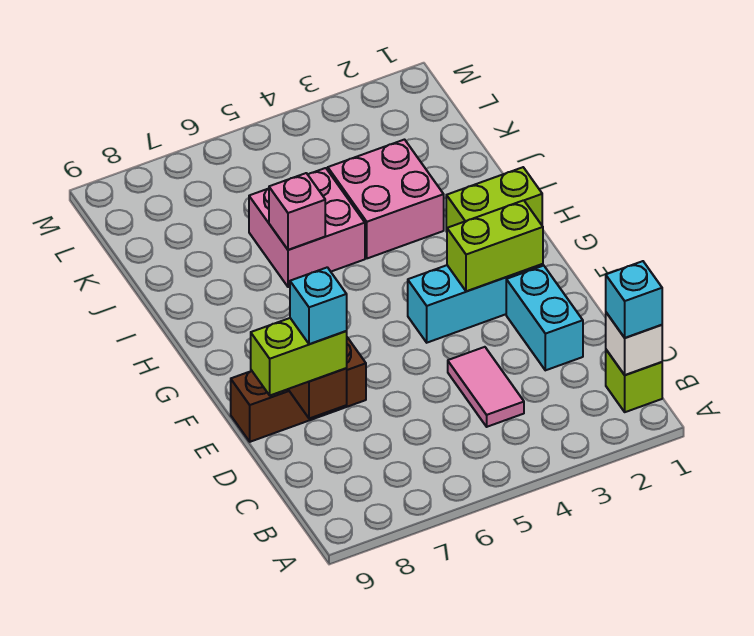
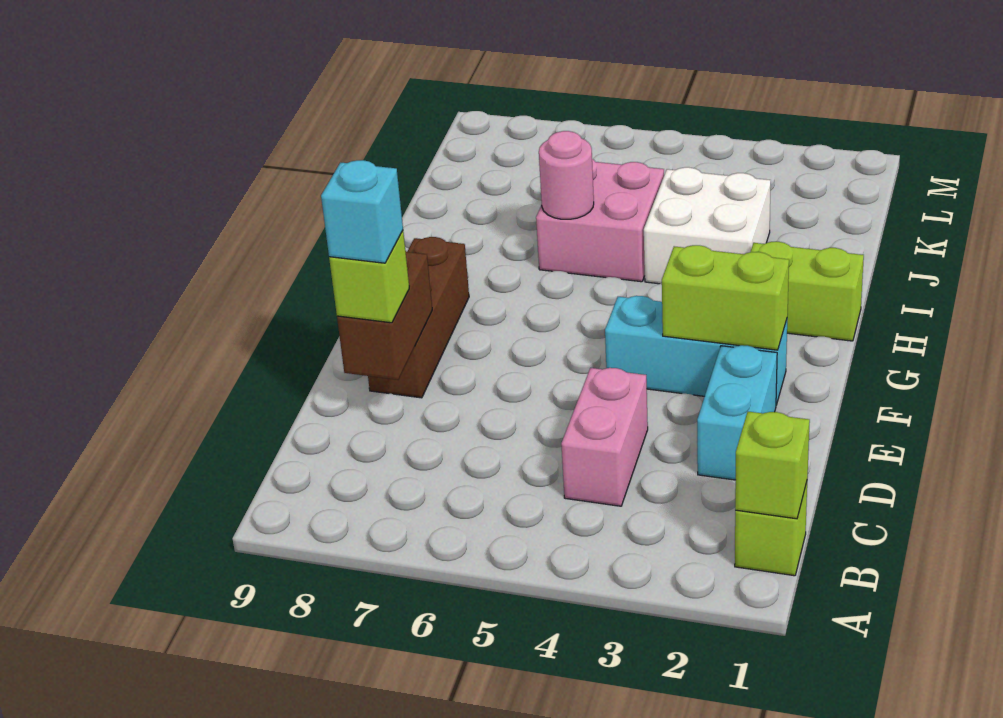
white brick B1 level 2 -> lime brick B1 level 2
cyan brick B1 level 3 -> none
pink tile C4:D4 level 1 -> pink brick C4:D4 level 1
lime brick D8:D9 level 3 -> lime brick D8 level 3
brown brick E7:E9 level 1 -> brown brick E8:G8 level 1
pink brick I3:J4 level 1 -> white brick I3:J4 level 1
pink brick I6 level 2 -> pink round brick I6 level 2

